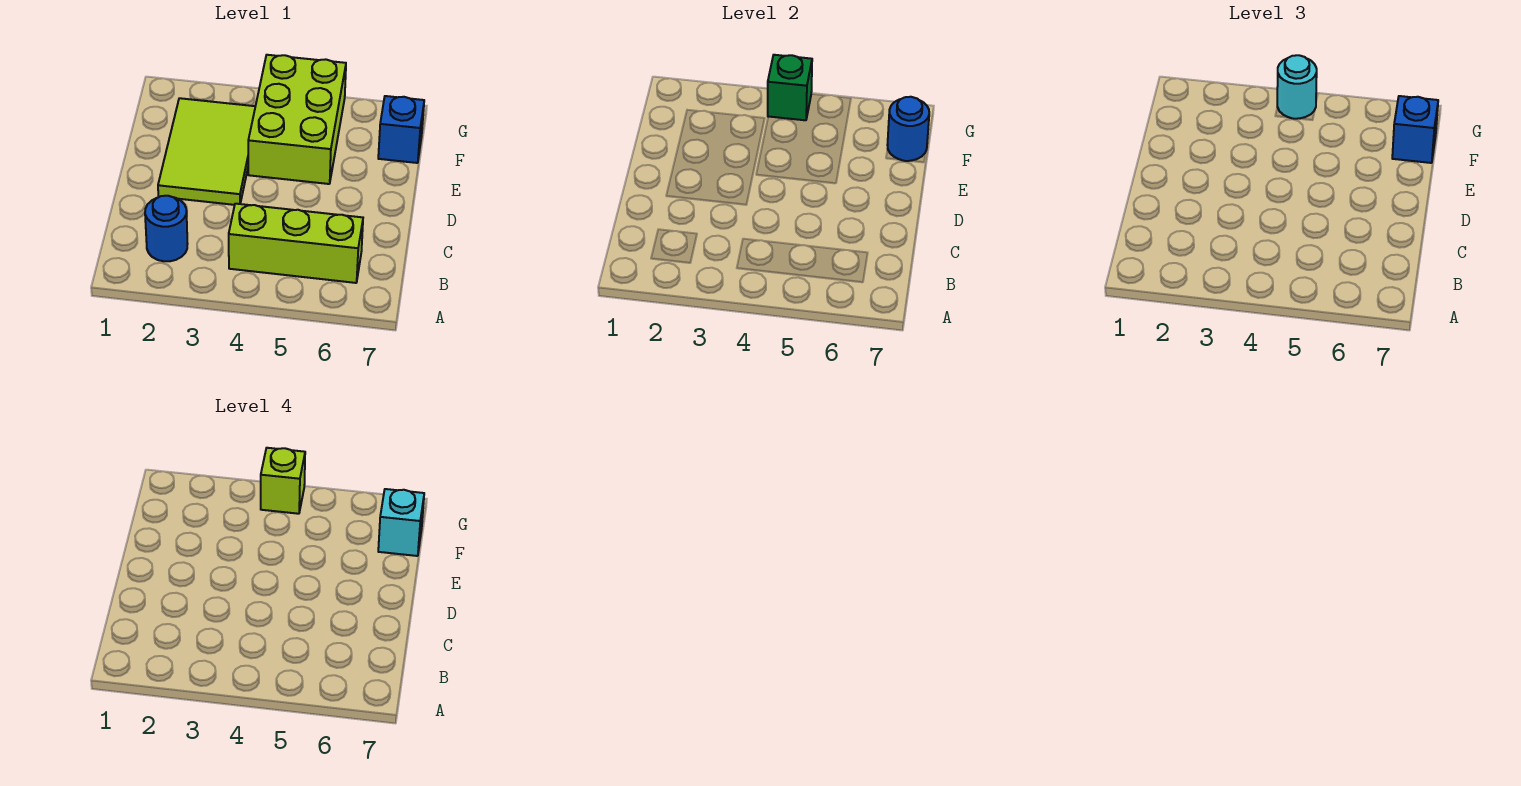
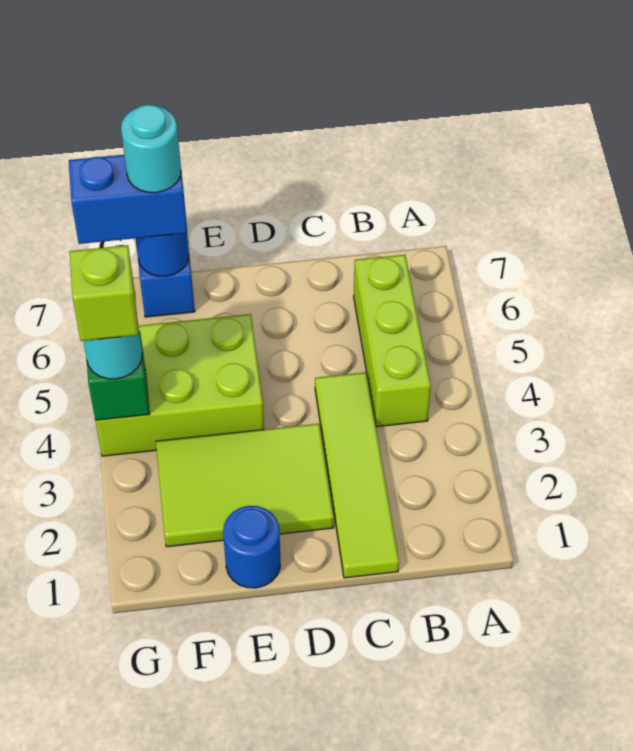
blue round brick B2 level 1 -> blue round brick E1 level 1
none -> lime tile C1:C4 level 1
blue brick F7 level 3 -> blue brick F7:G7 level 3
cyan brick F7 level 4 -> cyan round brick F7 level 4

